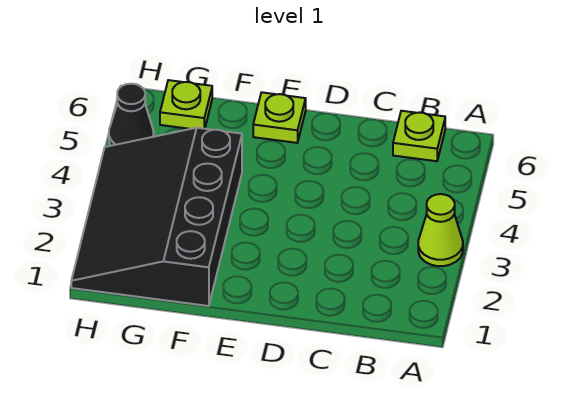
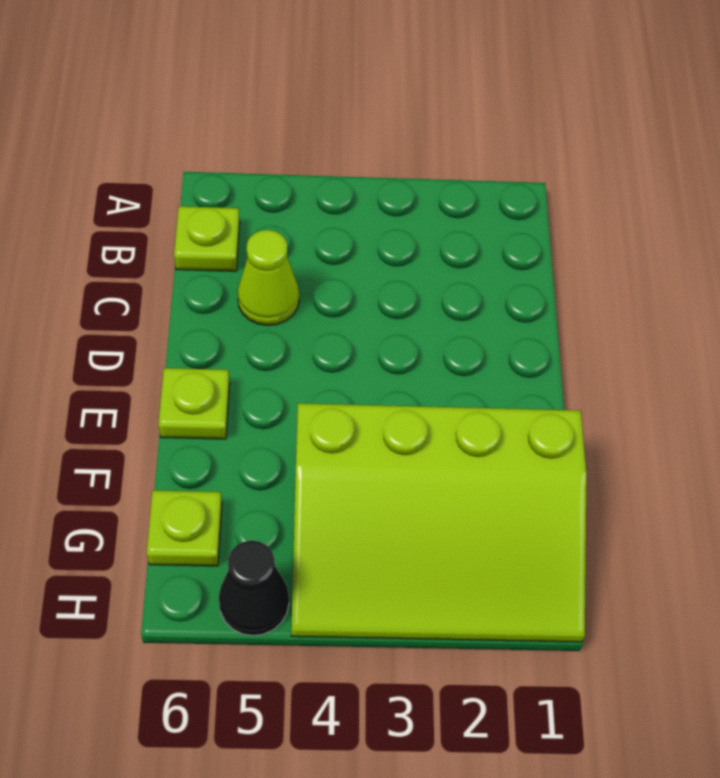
lime cone A3 level 1 -> lime cone C5 level 1
black slope F1:H4 level 1 top F -> lime slope F1:H4 level 1 top F

